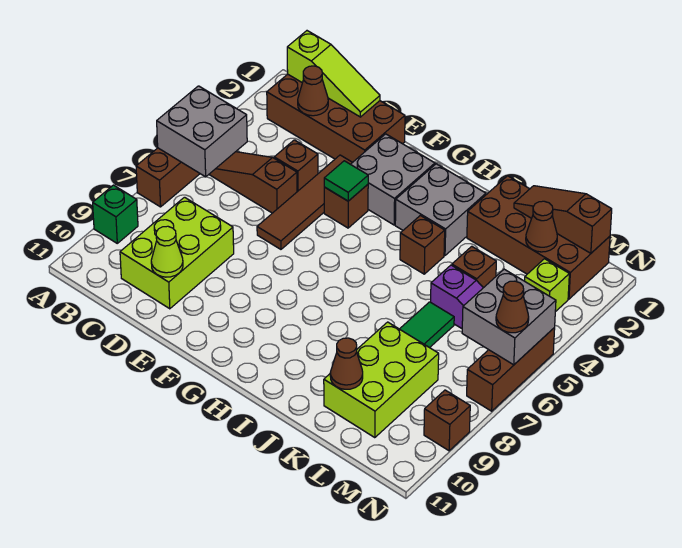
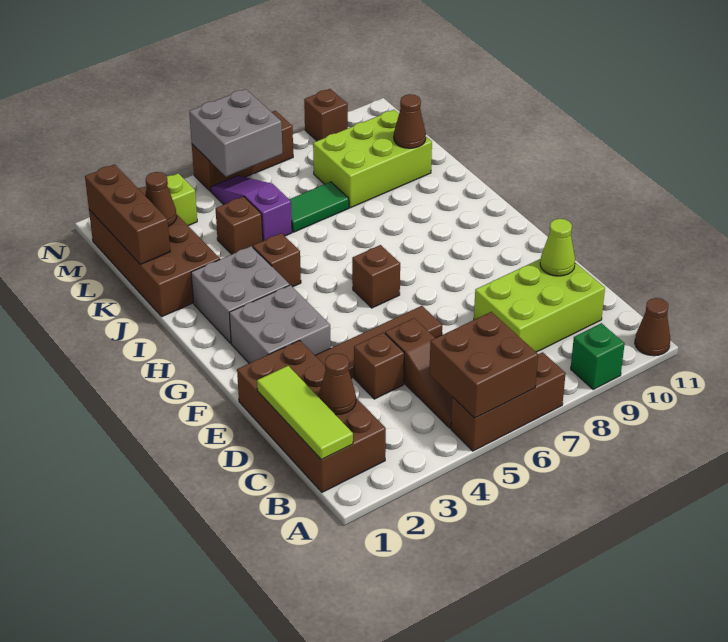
grey brick A5:B6 level 2 -> brown brick A5:B6 level 2
lime slope B1:D1 level 2 top B -> lime tile B1:D1 level 2
brown brick F4 level 1 -> brown brick G6 level 1
green tile F4 level 2 -> none
brown slope K1:M1 level 2 top M -> brown brick K1:M1 level 2
brown cone N6 level 3 -> brown cone A11 level 1

